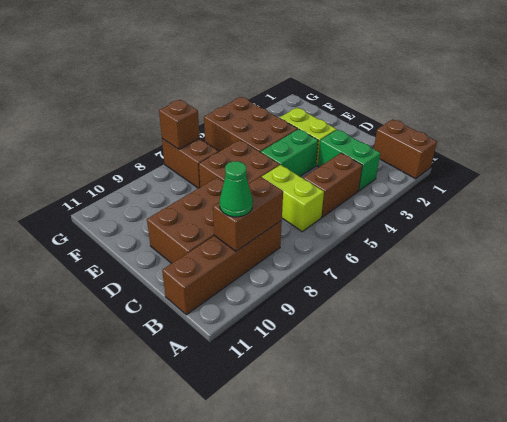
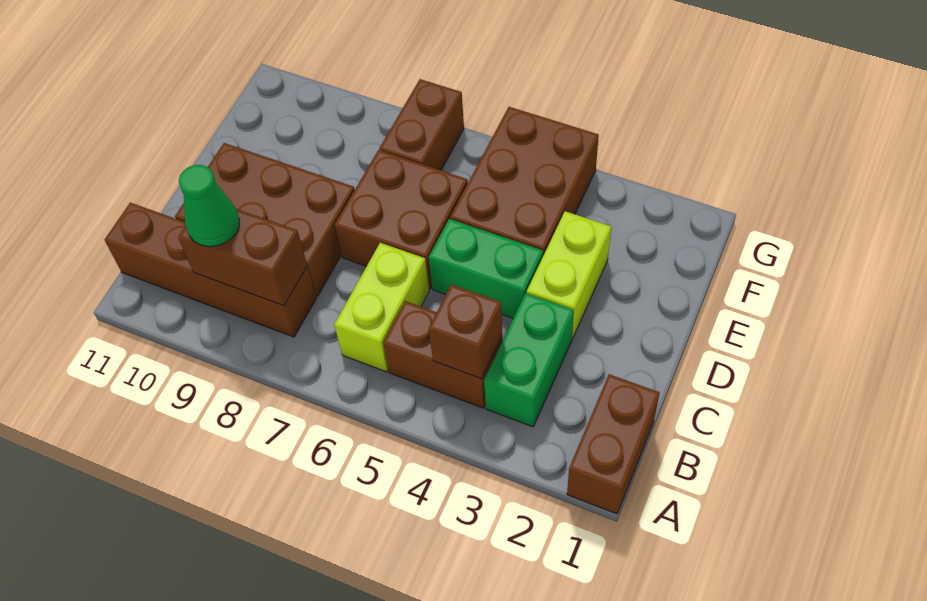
brown brick G7 level 2 -> brown brick B4 level 2

